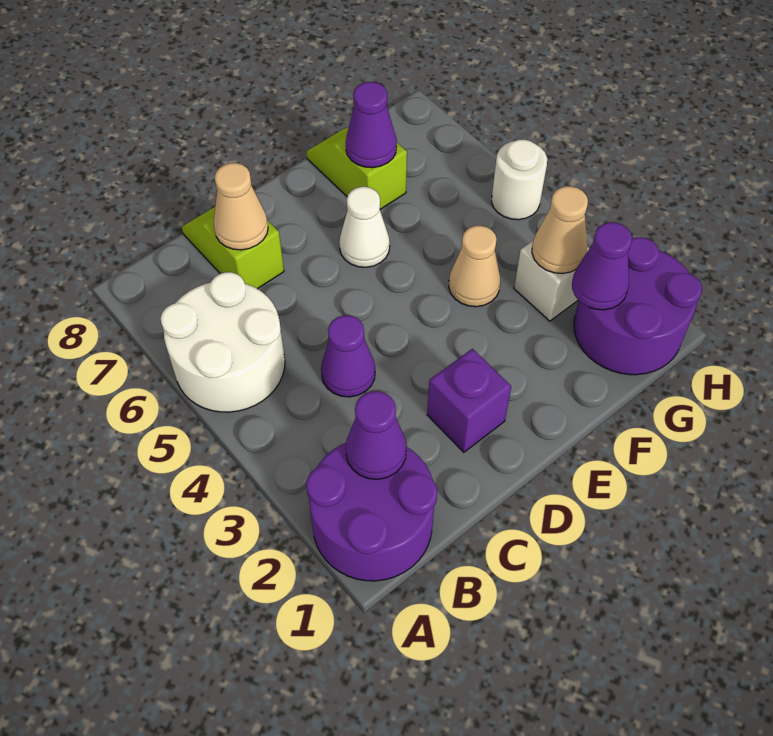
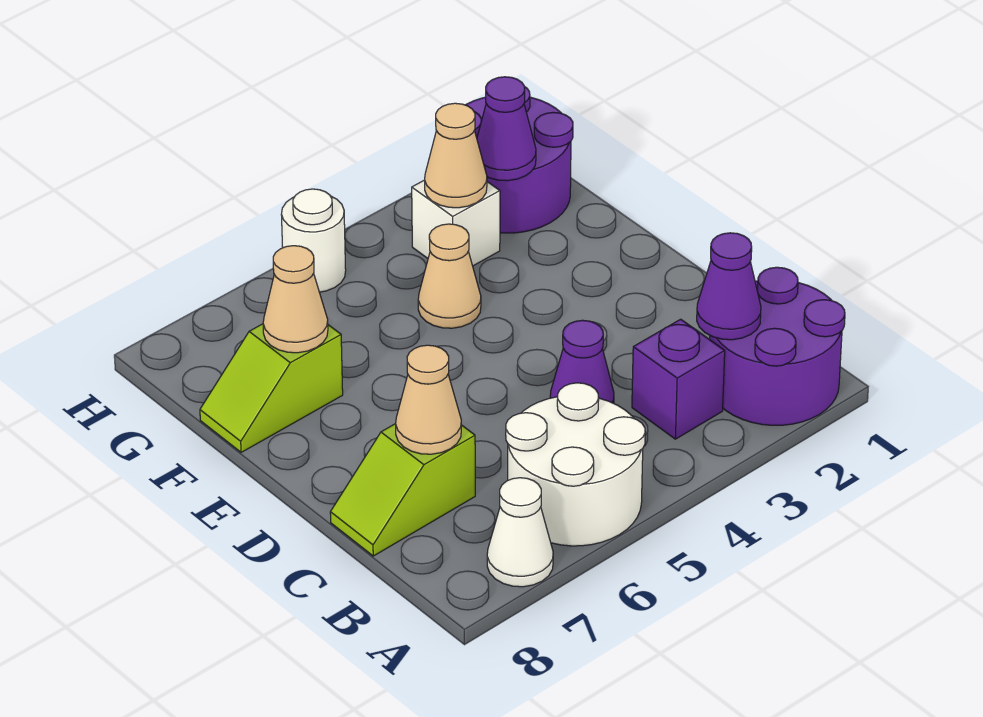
purple brick D2 level 1 -> purple brick B3 level 1
white cone E6 level 1 -> white cone A7 level 1
purple cone F7 level 2 -> tan cone F7 level 2

